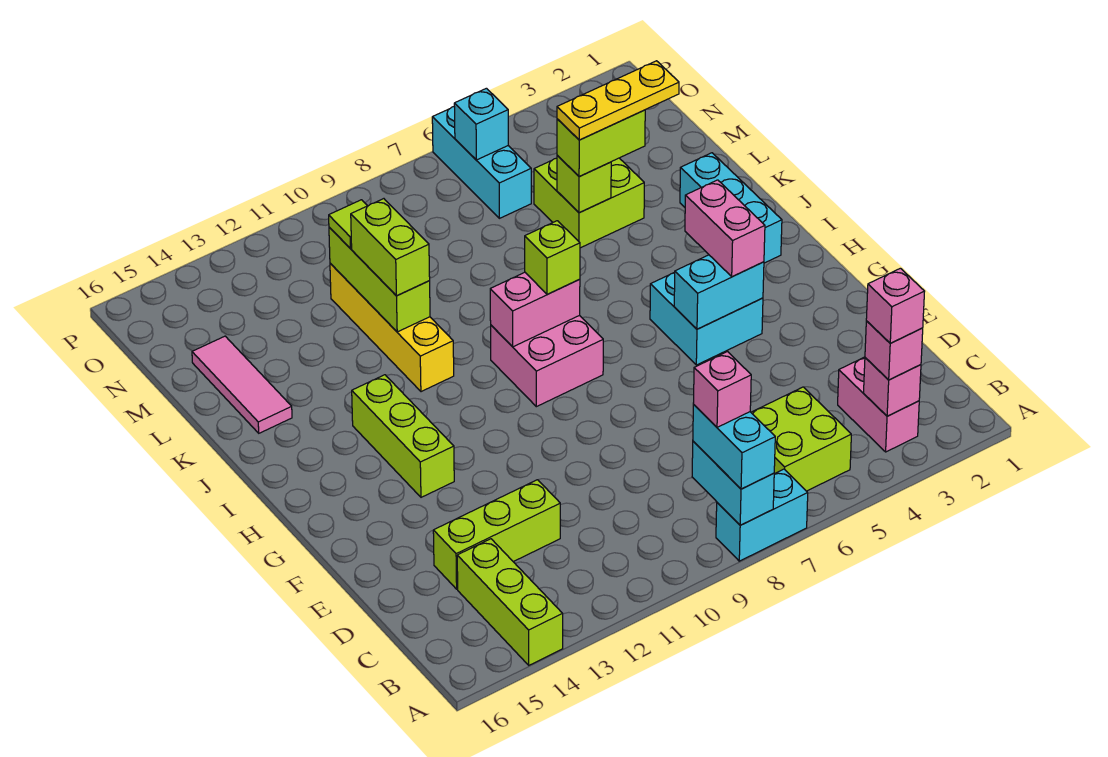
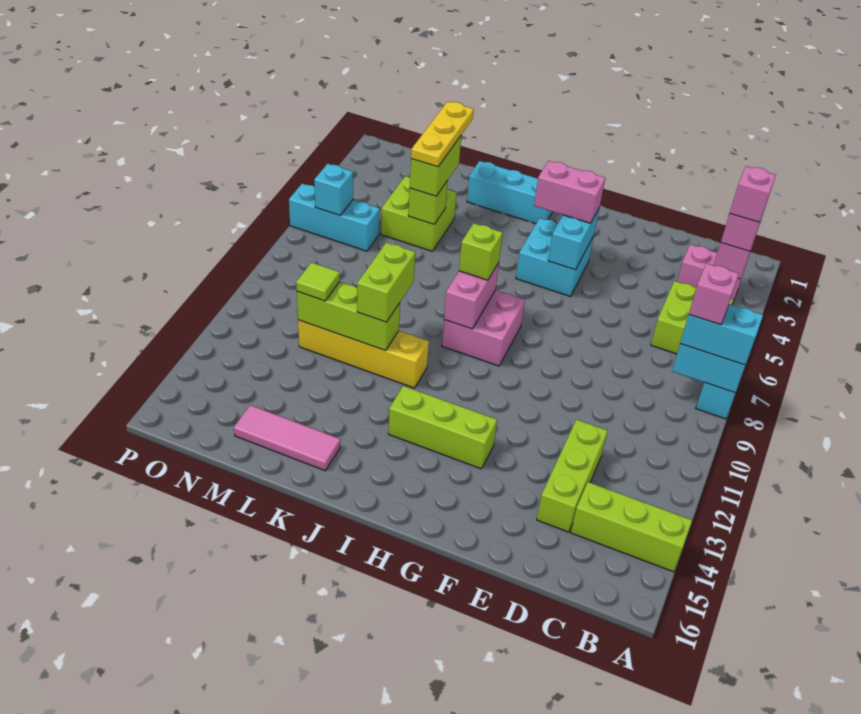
lime brick K11:L11 level 3 -> lime brick K10:K11 level 3

